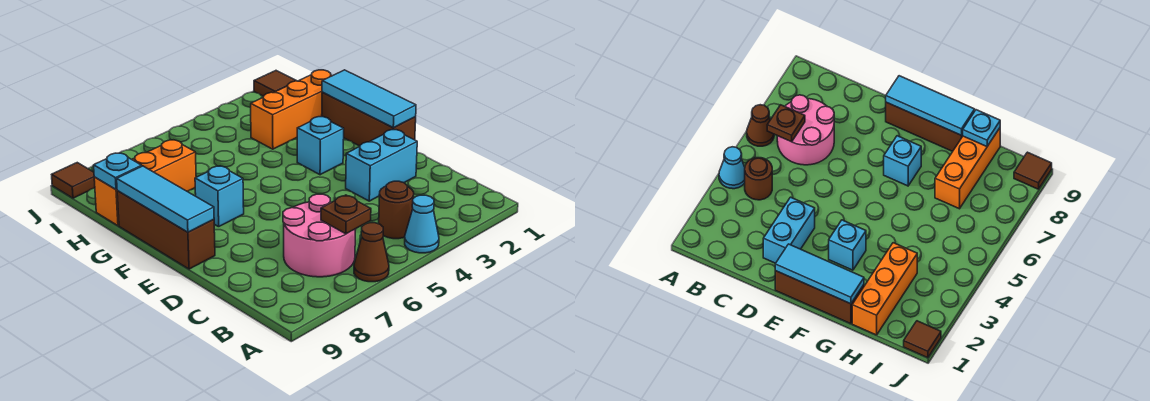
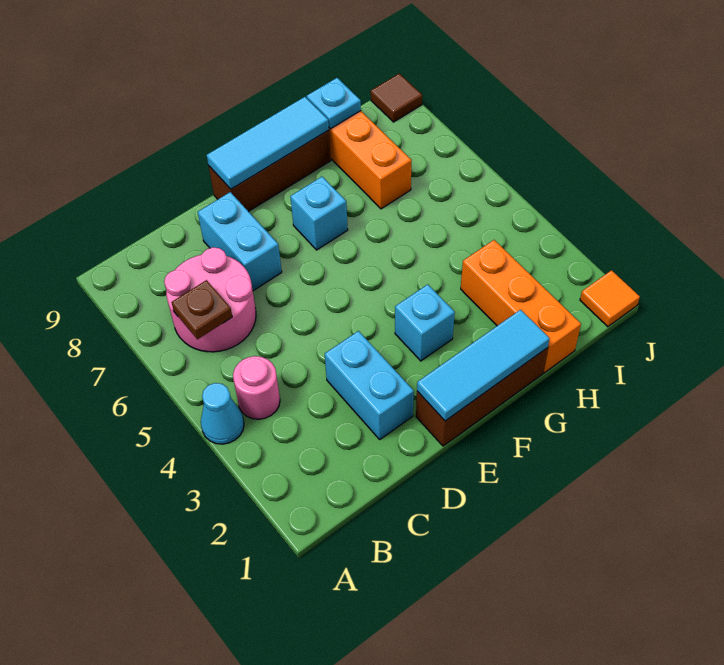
brown cone A6 level 1 -> none
brown round brick B4 level 1 -> pink round brick B4 level 1
none -> cyan brick D7:D8 level 1
brown tile J1 level 1 -> orange tile J1 level 1

